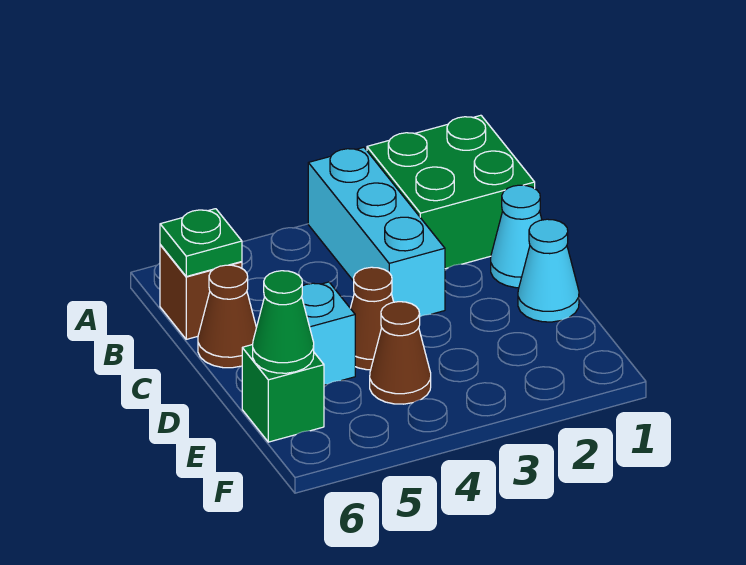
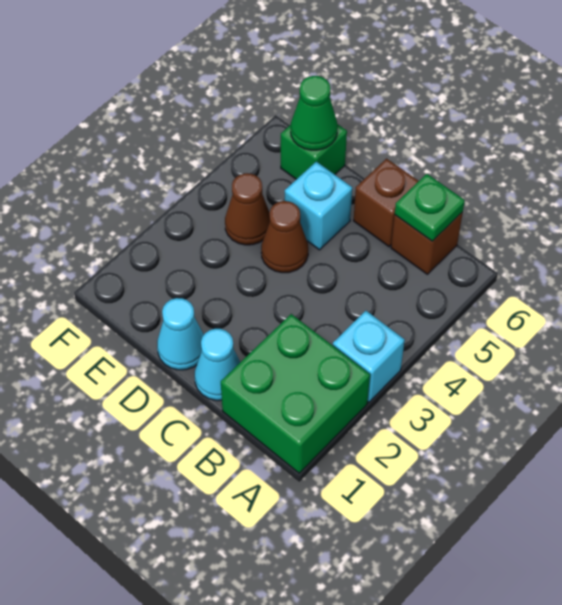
cyan brick A3:C3 level 1 -> cyan brick A3 level 1
brown cone C6 level 1 -> brown brick C6 level 1

